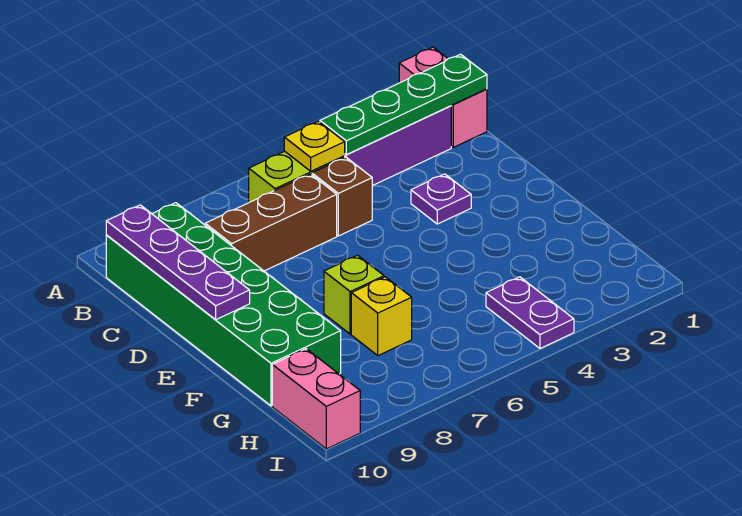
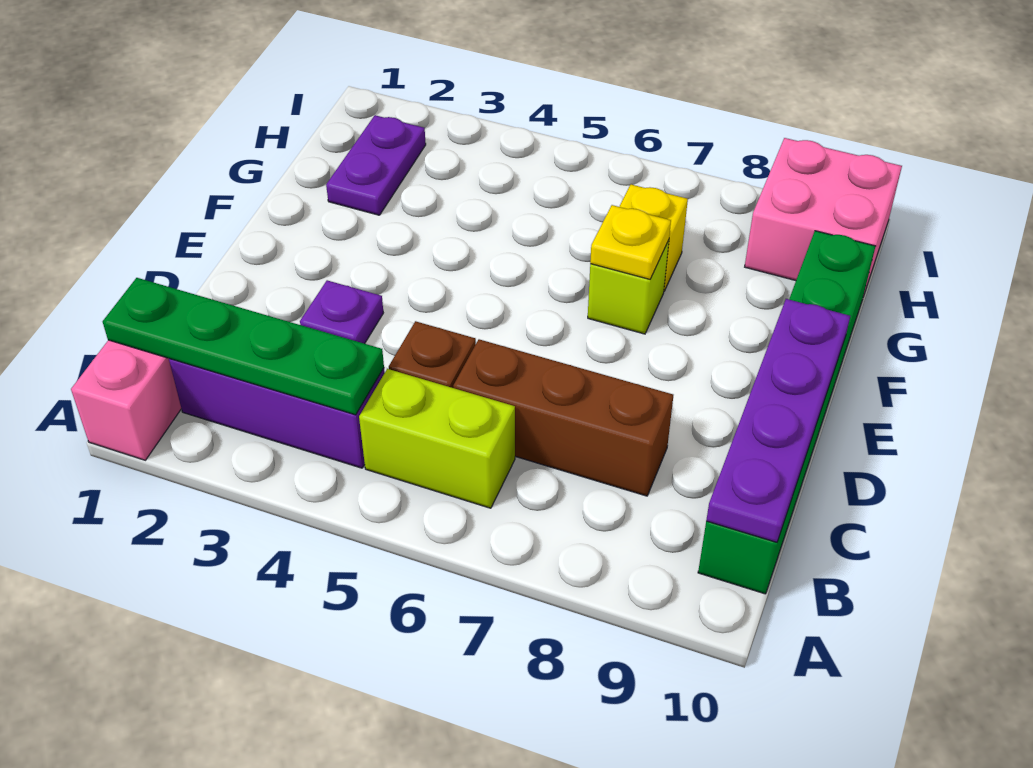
yellow plate B5 level 2 -> yellow plate F7 level 2
green brick B9:G10 level 1 -> green brick B10:G10 level 1
purple plate H4:I4 level 1 -> purple plate G2:H2 level 1
pink brick H10:I10 level 1 -> pink brick H9:I10 level 1

